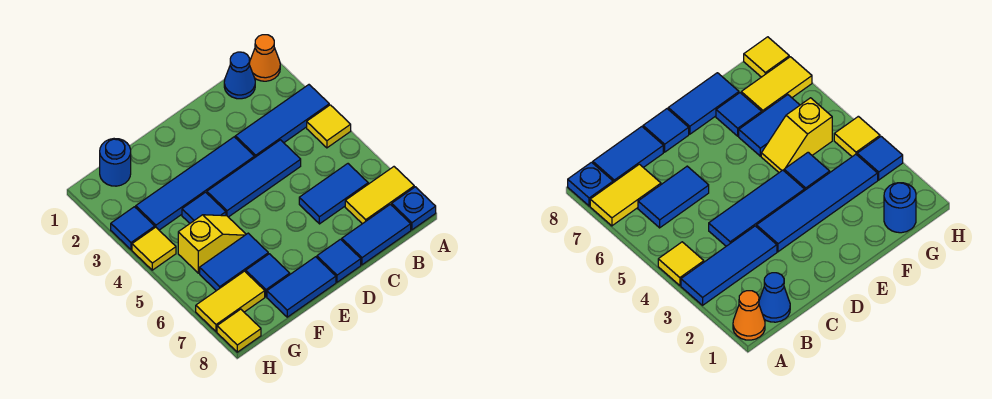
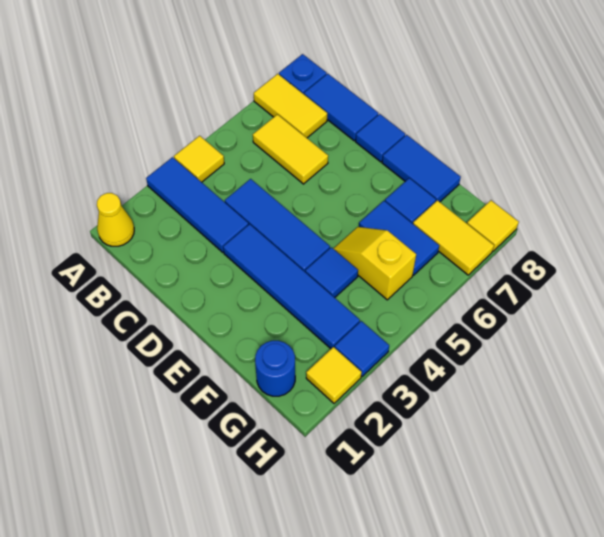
orange cone A1 level 1 -> yellow cone A1 level 1
blue cone B1 level 1 -> none
blue tile B6:C6 level 1 -> yellow tile B6:C6 level 1
yellow tile H4 level 1 -> yellow tile H2 level 1

